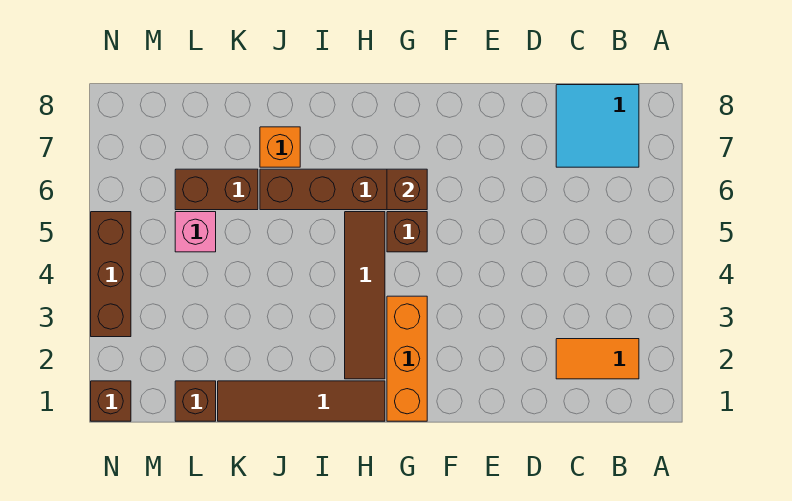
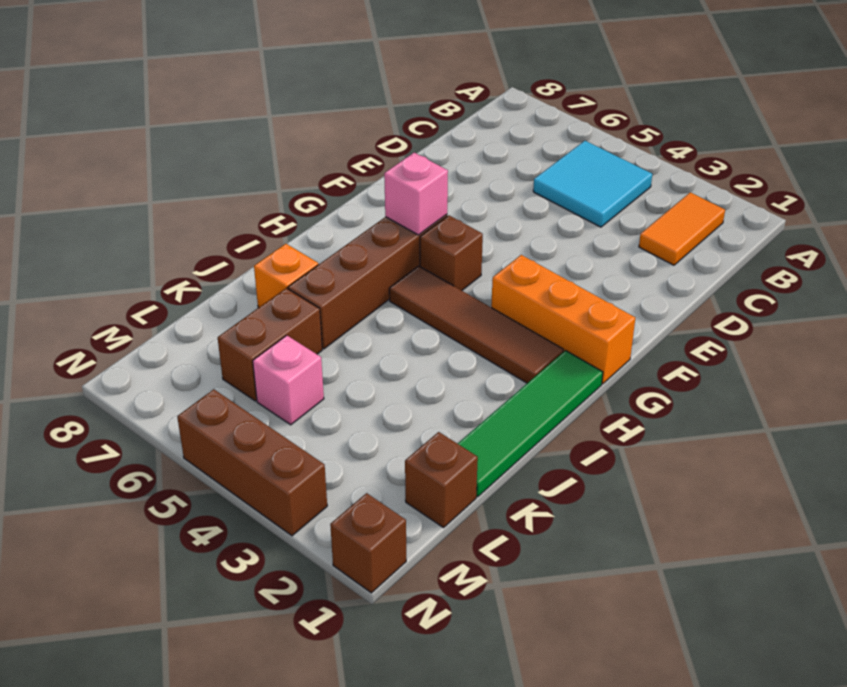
cyan tile B7:C8 level 1 -> cyan tile B4:C5 level 1
brown brick G6 level 2 -> pink brick G6 level 2
brown tile H1:K1 level 1 -> green tile H1:K1 level 1

